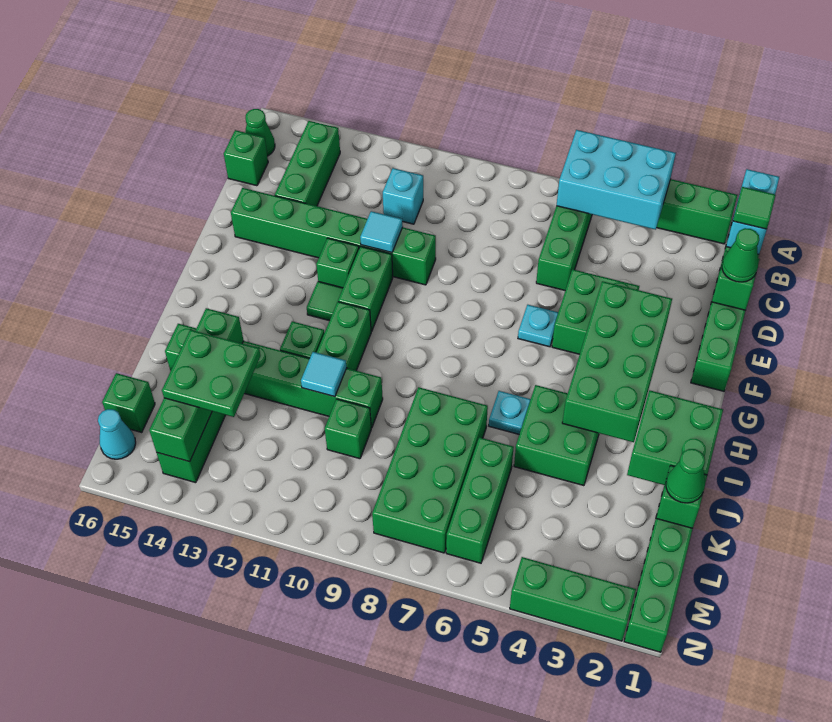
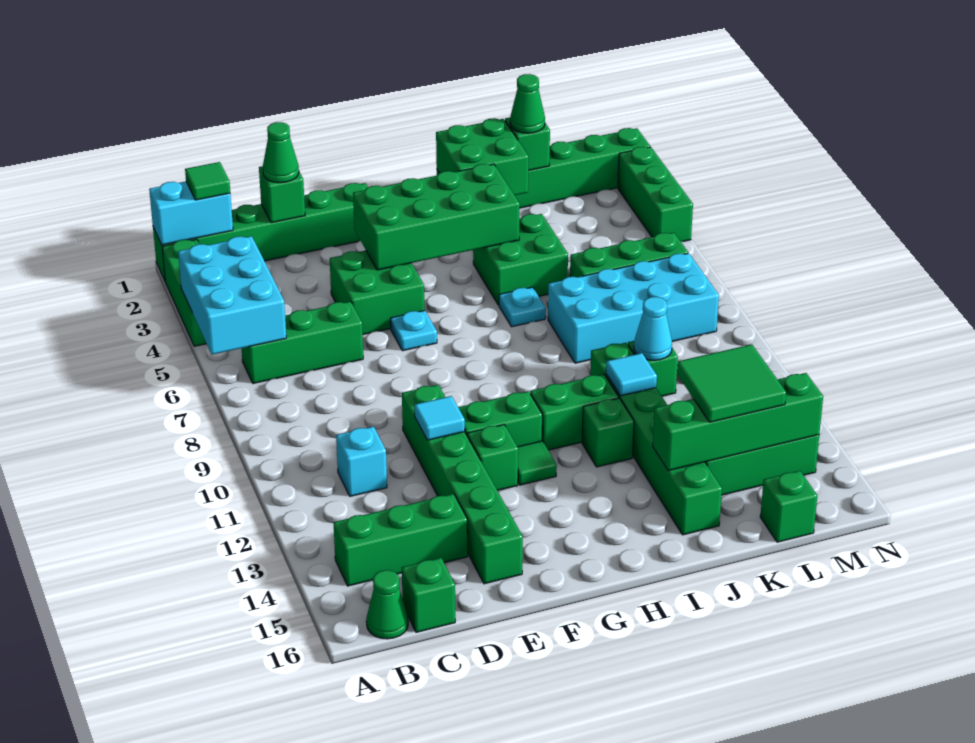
green brick J7:M8 level 1 -> cyan brick J7:M8 level 1
green plate K13:L14 level 3 -> green tile K13:L14 level 3
cyan cone M16 level 1 -> cyan cone K10 level 2

